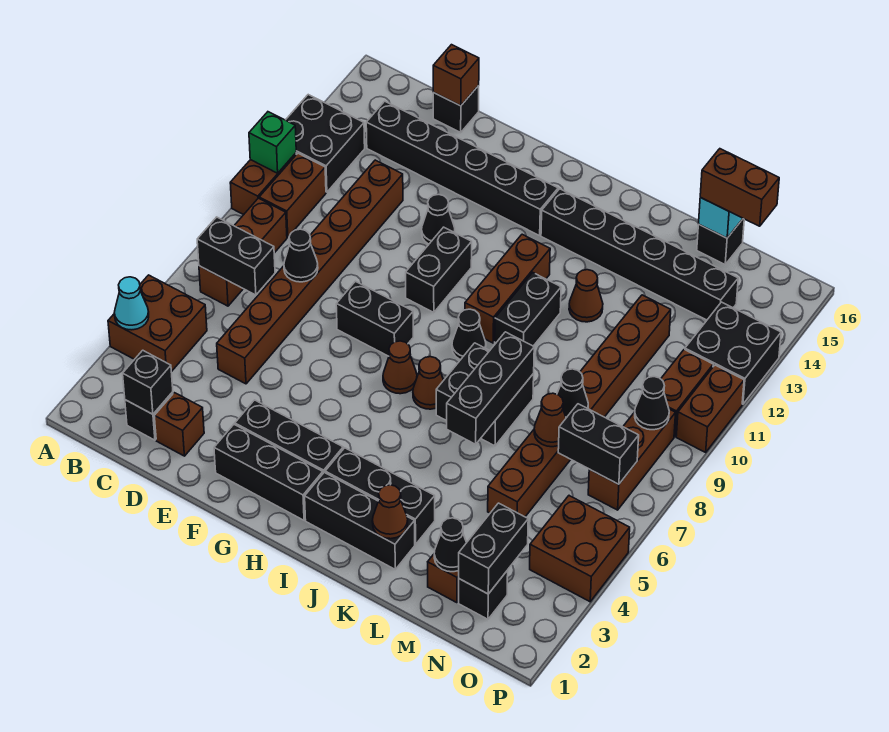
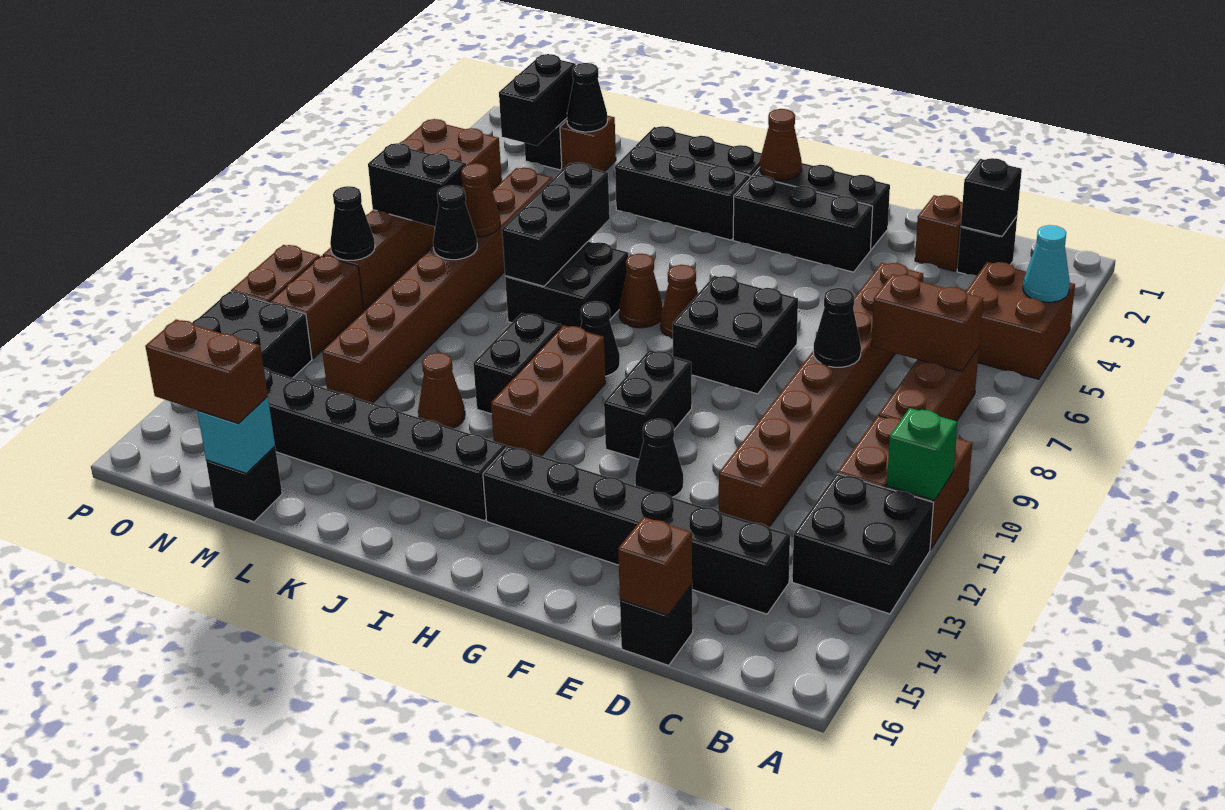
black brick B7:C7 level 2 -> brown brick B7:C7 level 2
black brick F8:G8 level 1 -> black brick F7:G8 level 1
brown cone K2 level 2 -> brown cone H2 level 2

